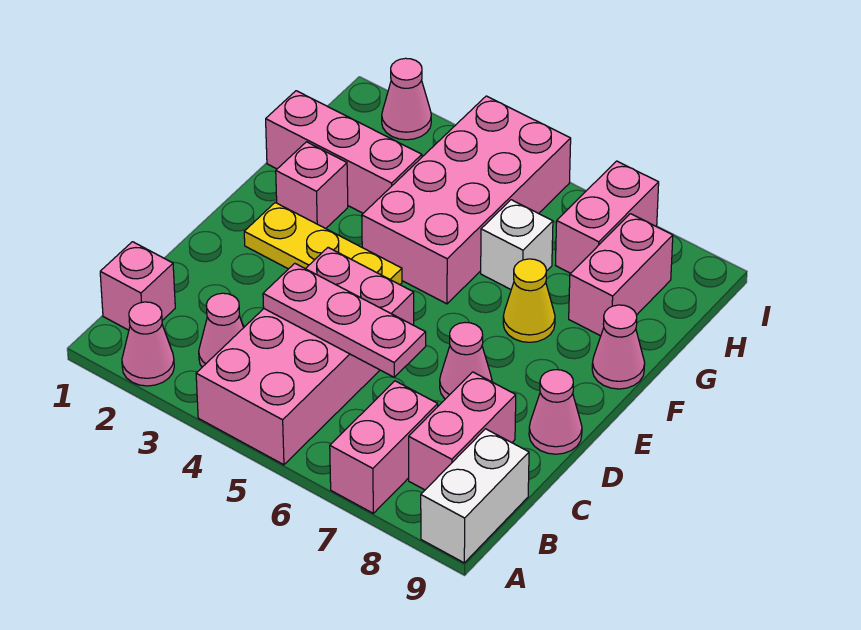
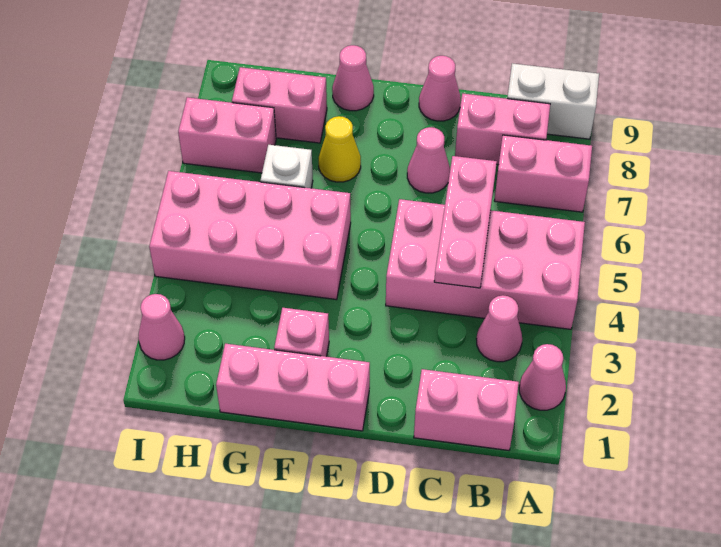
pink brick B1 level 1 -> pink brick B1:C1 level 1
yellow plate E2:E4 level 1 -> none
pink brick G1:G3 level 1 -> pink brick E1:G1 level 1

